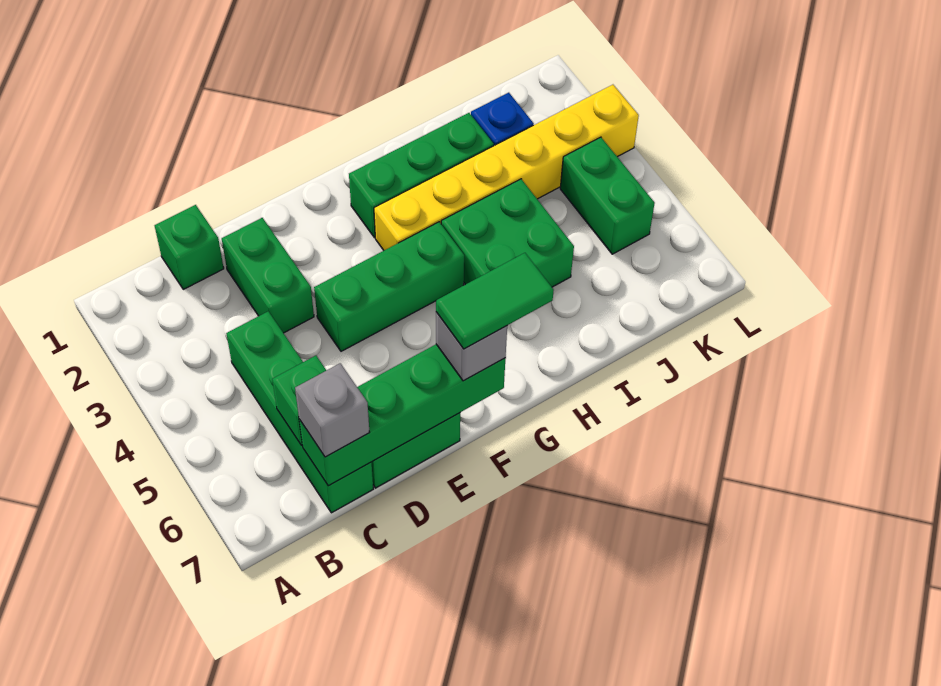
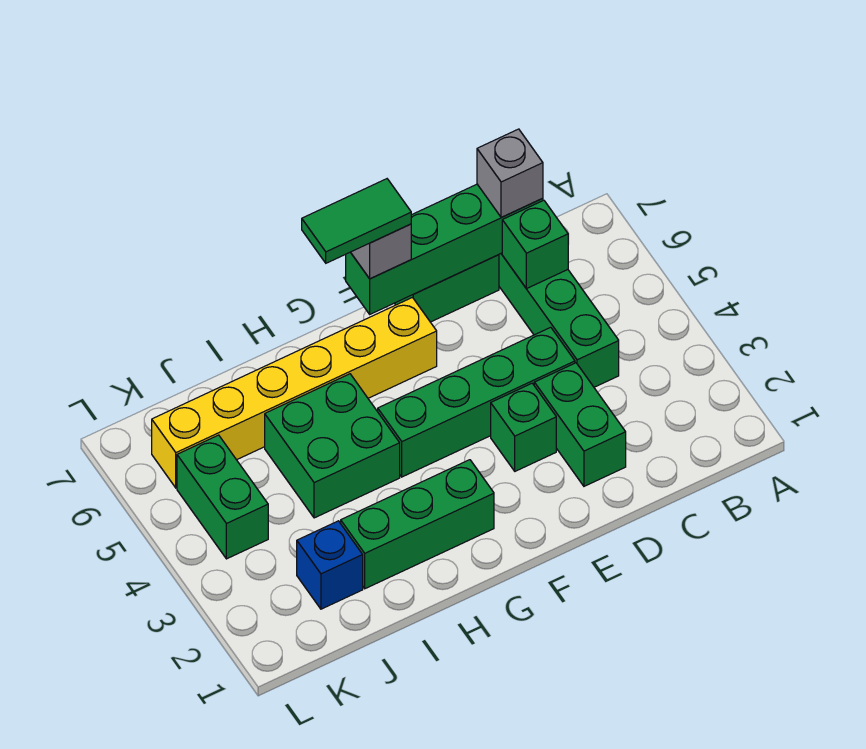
green brick C1 level 1 -> green brick E3 level 1
green brick E4:G4 level 1 -> green brick D4:G4 level 1
yellow brick G3:L3 level 1 -> yellow brick F6:K6 level 1

